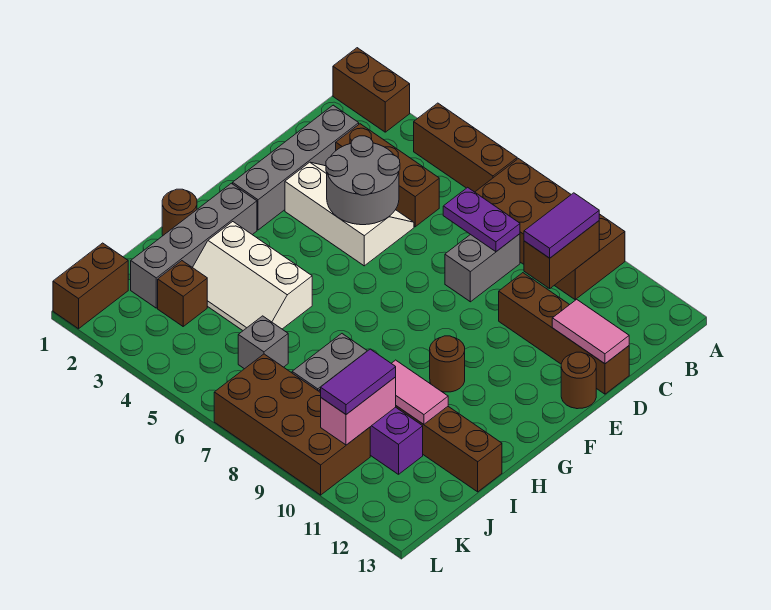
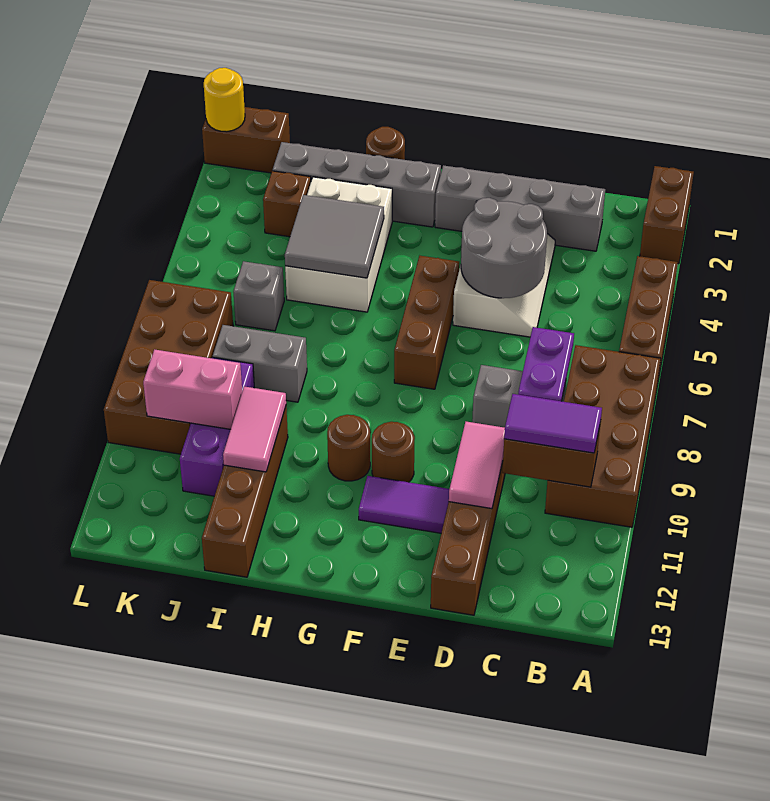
brown brick C3:C5 level 1 -> brown brick F5:F7 level 1
pink tile D12:D13 level 2 -> pink tile D10:D11 level 2
brown round brick E13 level 1 -> brown round brick F10 level 1
white slope H3:I5 level 1 top H -> white brick H3:I5 level 1
none -> grey tile H4:I5 level 2
purple tile J10:K10 level 3 -> purple tile E11:F11 level 1
none -> yellow round brick L1 level 2

